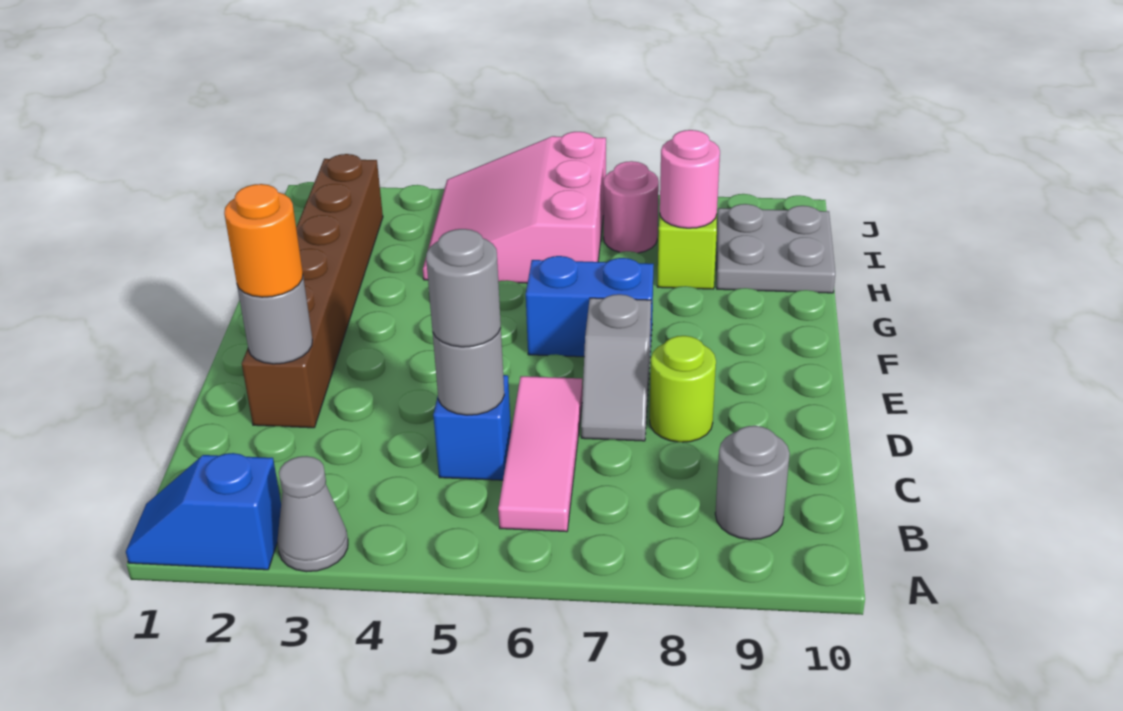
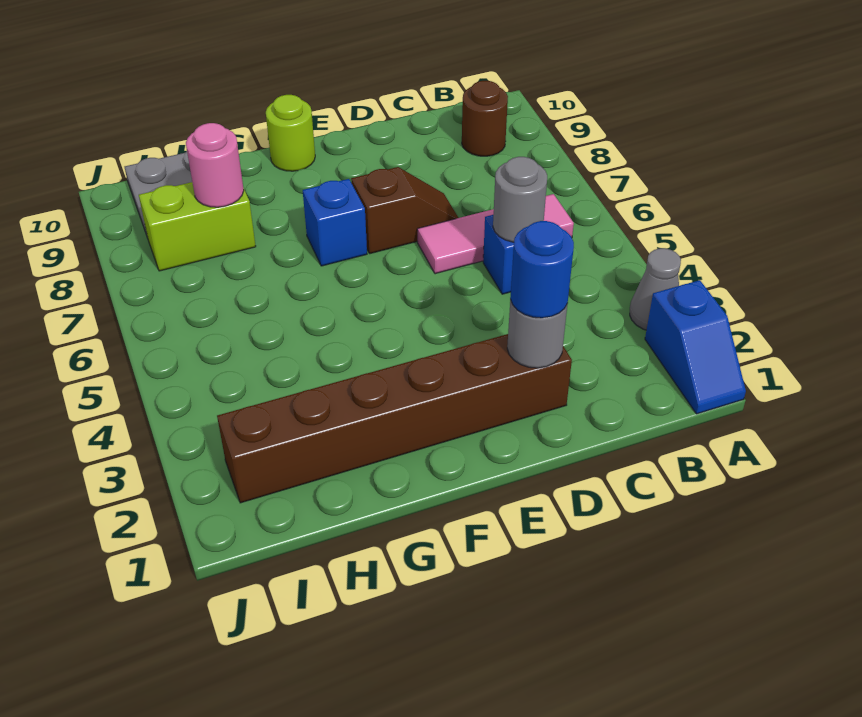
grey round brick B9 level 1 -> brown round brick B9 level 1
grey round brick C5 level 3 -> none
orange round brick D2 level 3 -> blue round brick D2 level 3
grey slope D7:E7 level 1 top E -> brown slope D7:E7 level 1 top E
lime round brick D8 level 1 -> lime round brick F10 level 1
blue brick F6:F7 level 1 -> blue brick F7 level 1
pink slope H4:J6 level 1 top 6 -> none
pink round brick I7 level 1 -> none

